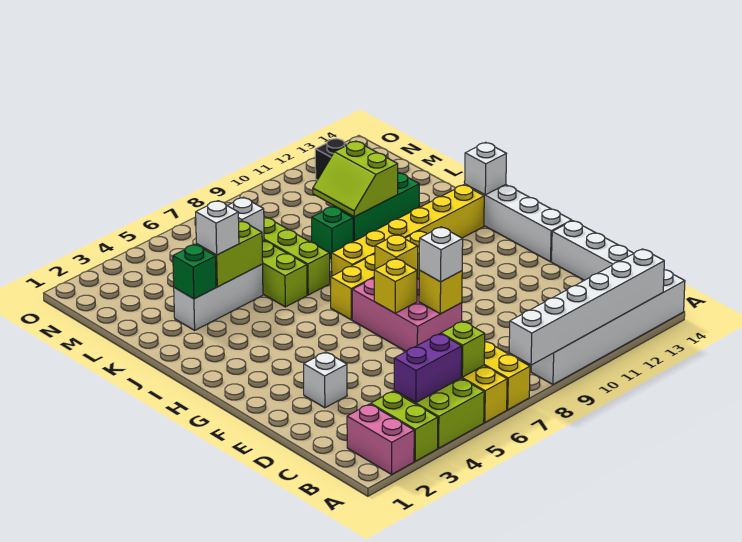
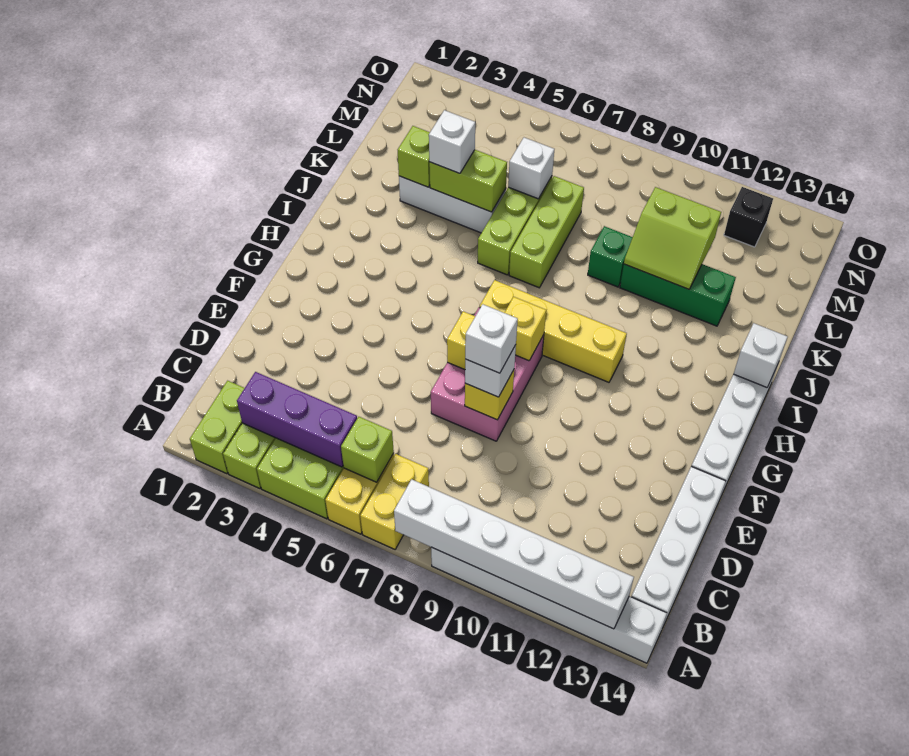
pink brick A2:B2 level 1 -> lime brick A2:B2 level 1
purple brick B4:B5 level 2 -> purple brick B3:B5 level 2
white brick E3 level 1 -> white brick E8 level 4
yellow brick I8:I13 level 1 -> none
green brick K3 level 2 -> lime brick K3 level 2
lime slope K10:L11 level 2 top 11 -> lime slope K10:L11 level 2 top L

